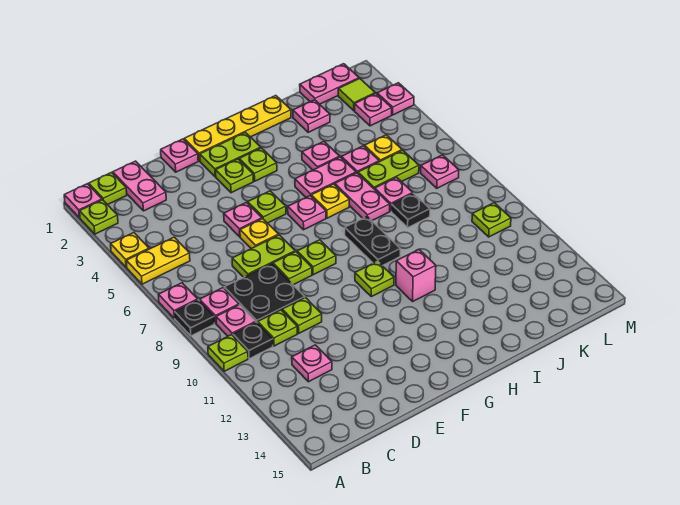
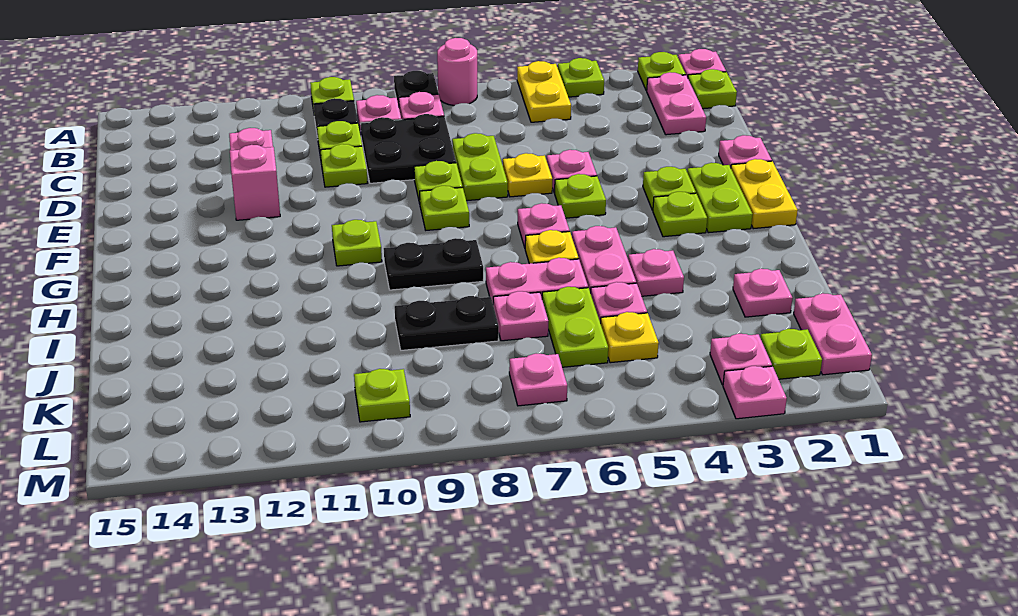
yellow plate A4 level 1 -> lime plate A4 level 1
pink plate A7 level 1 -> pink round brick A7 level 1
pink plate C1:C2 level 1 -> pink plate B2:C2 level 1
yellow plate F1:I1 level 1 -> yellow plate F1:G1 level 1
pink brick H11 level 1 -> pink brick E12 level 1
black plate J8 level 1 -> black plate J8:J9 level 1
lime tile L2 level 1 -> lime plate L2 level 1

